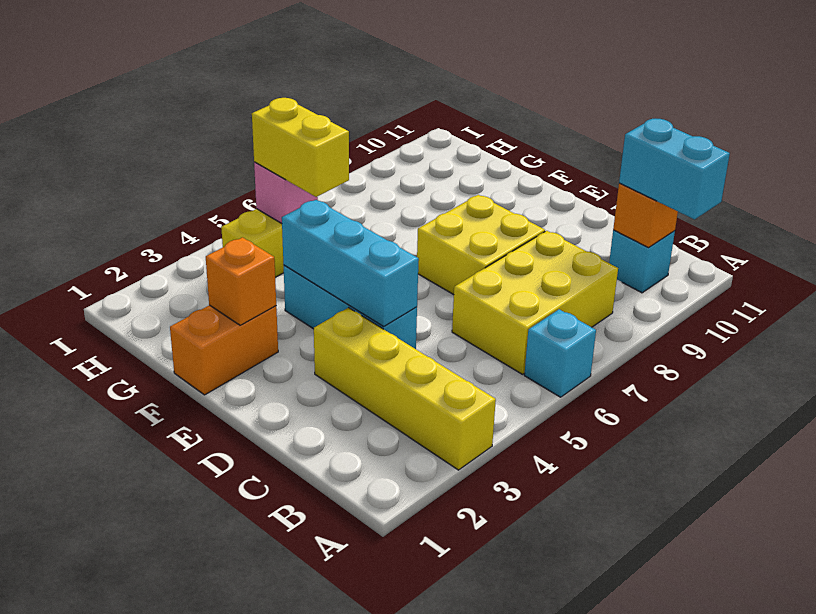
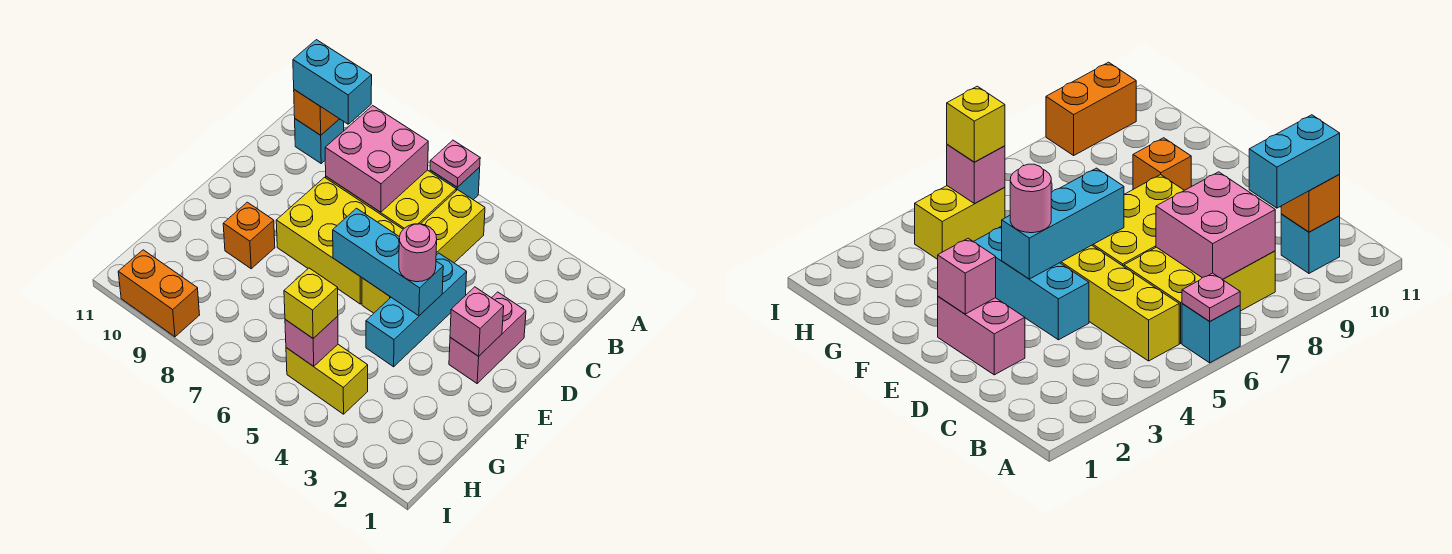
yellow brick A3:D3 level 1 -> yellow brick B5:E5 level 1
none -> pink plate A6 level 2
cyan brick A10:B10 level 3 -> cyan brick B9:B10 level 3
none -> pink brick B7:C8 level 2
none -> pink brick D2:E2 level 1
cyan brick D4:F4 level 2 -> cyan brick E4:E6 level 2
yellow brick D7:E8 level 1 -> yellow brick D6:E8 level 1
none -> pink brick E2 level 2
none -> pink round brick E4 level 3
orange brick F1:F2 level 1 -> orange brick I9:I10 level 1
orange brick F2 level 2 -> orange brick F9 level 1
yellow brick G5:H5 level 3 -> yellow brick H5 level 3

